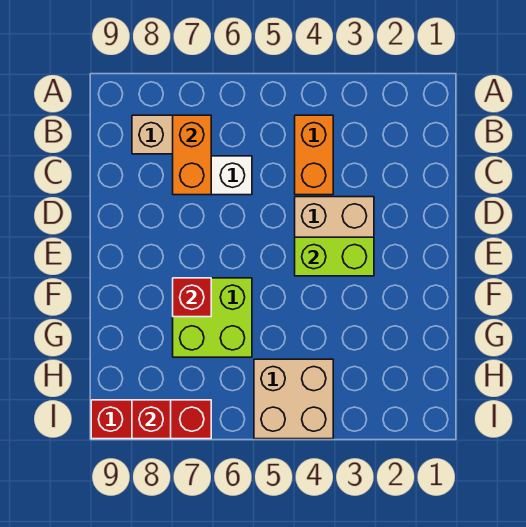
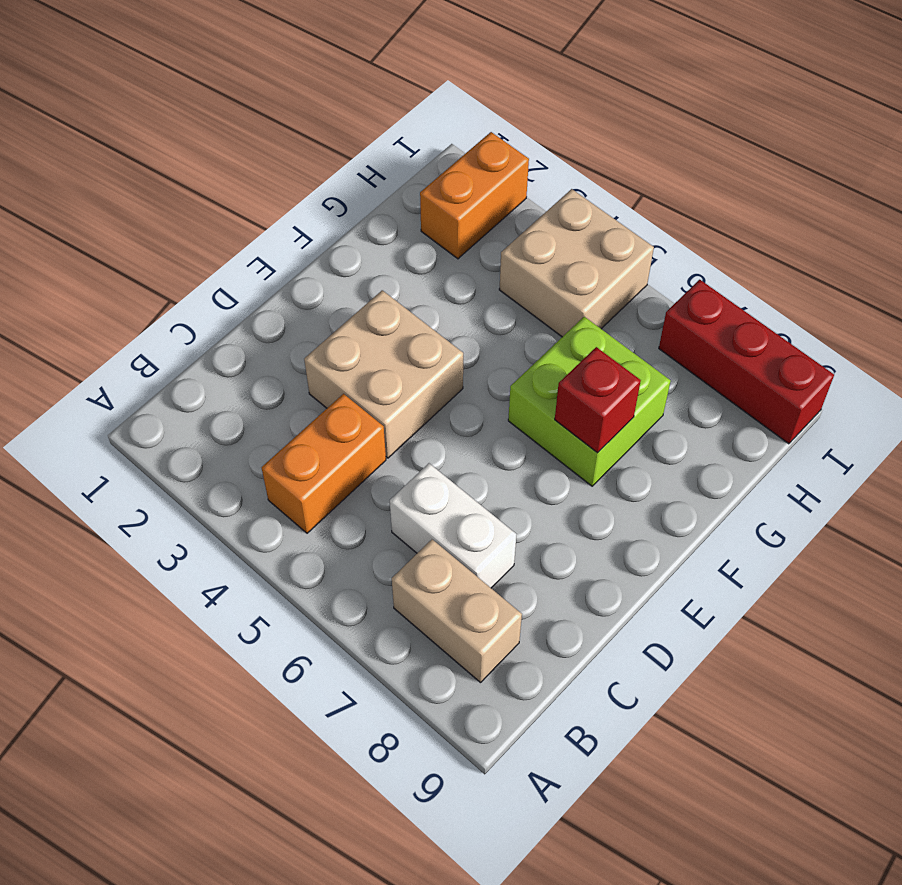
orange brick B7:C7 level 2 -> orange brick H2:I2 level 1
lime brick E3:E4 level 2 -> none
red brick I8 level 2 -> none

